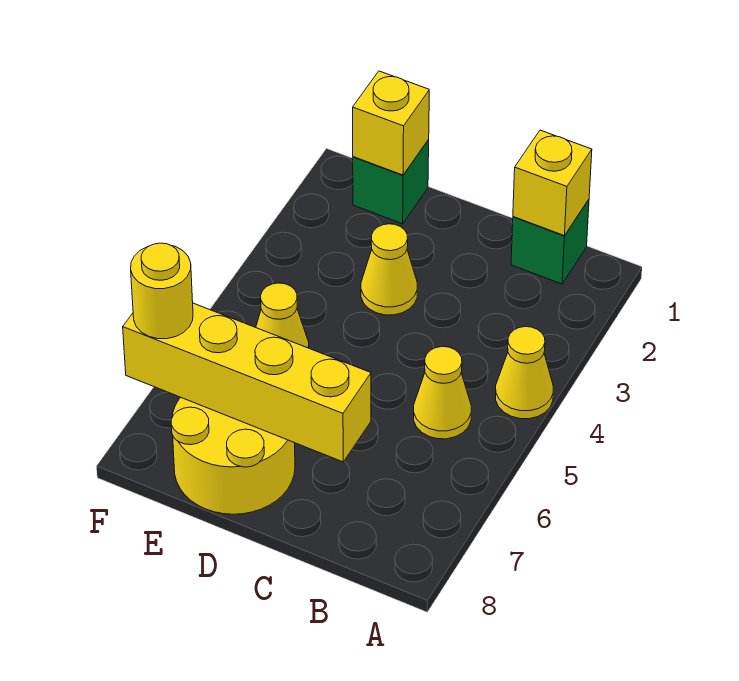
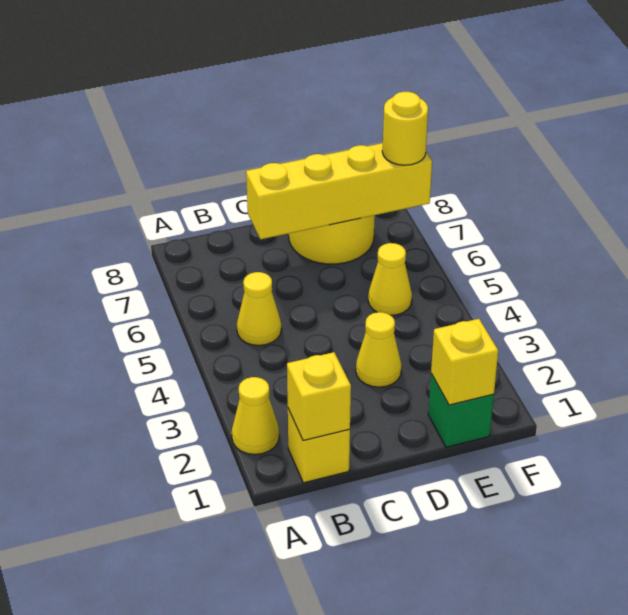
yellow cone A4 level 1 -> yellow cone A2 level 1
green brick B1 level 1 -> yellow brick B1 level 1

